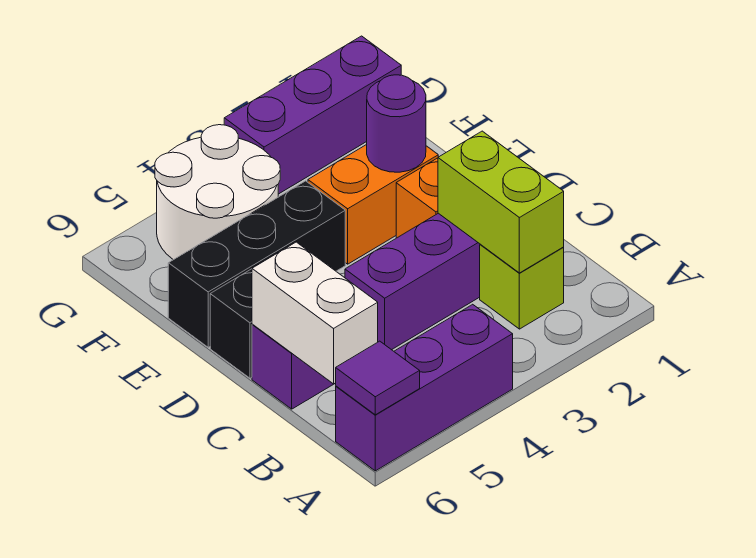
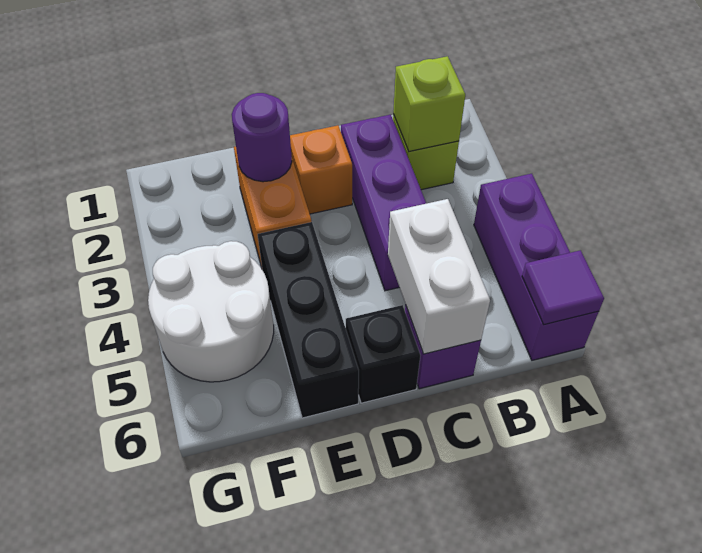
lime brick B2:C2 level 2 -> lime brick B2 level 2
white brick B6:C6 level 2 -> white brick C5:C6 level 2
purple brick G1:G3 level 1 -> none

